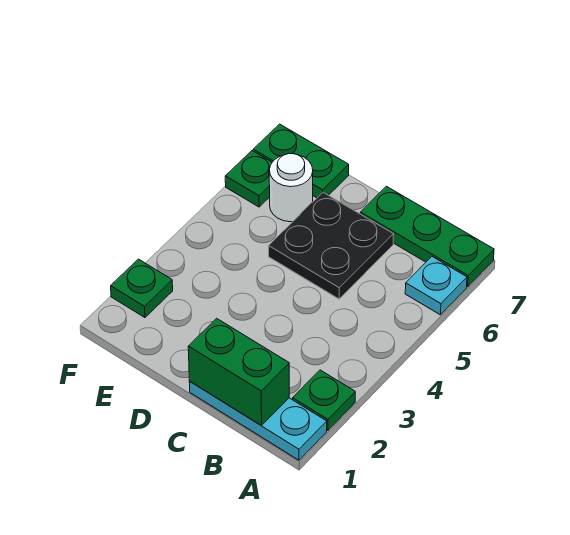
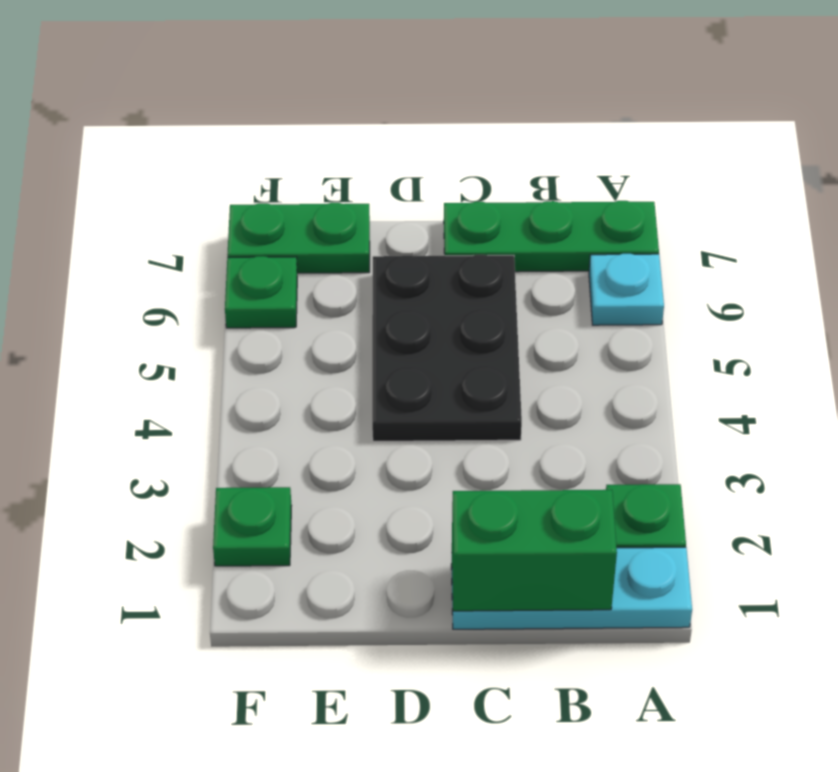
black plate C5:D6 level 1 -> black plate C4:D6 level 1
white round brick E6 level 1 -> none

